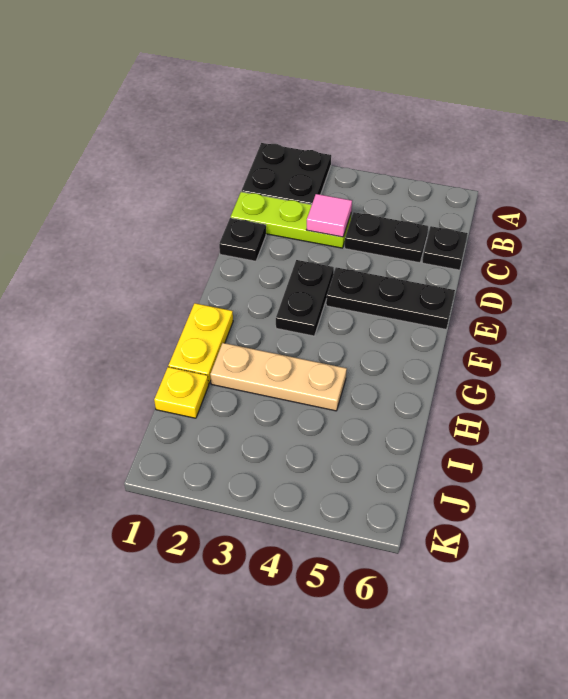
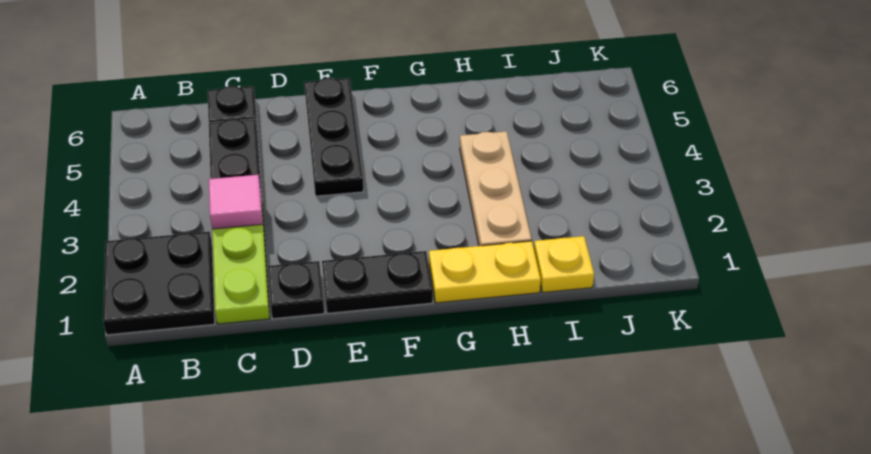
black plate E3:F3 level 1 -> black plate E1:F1 level 1

